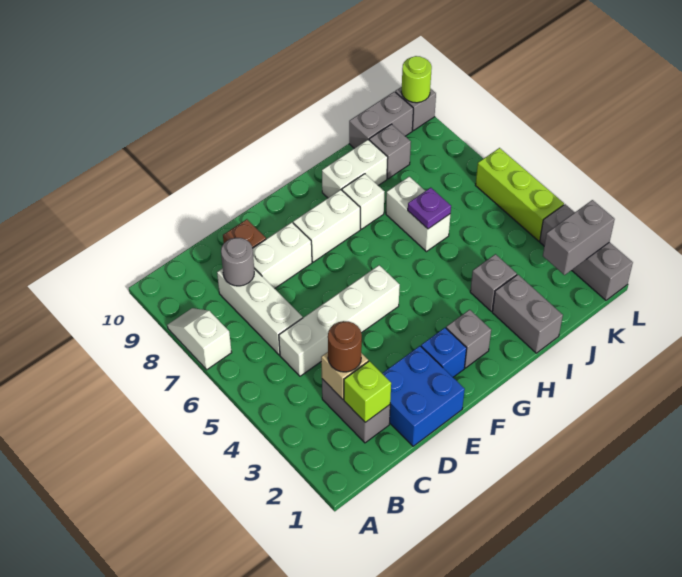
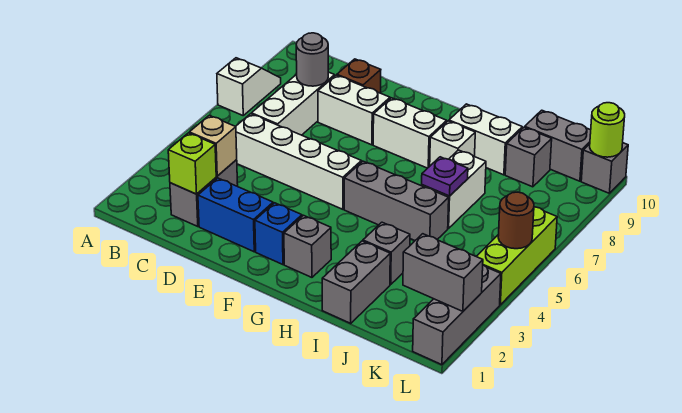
brown round brick C3 level 3 -> brown round brick L5 level 2
blue brick D1:E2 level 1 -> blue brick D2:E2 level 1
none -> grey brick G5:I5 level 1

